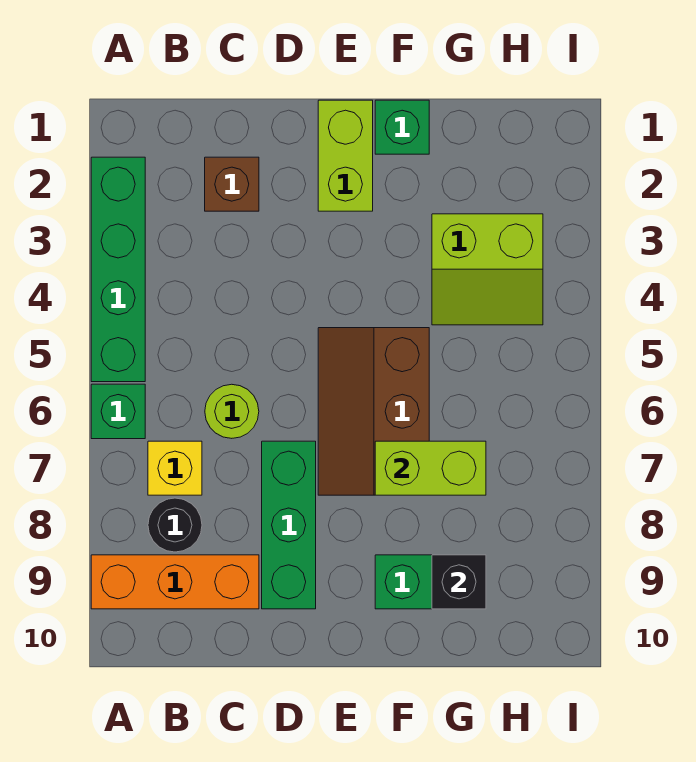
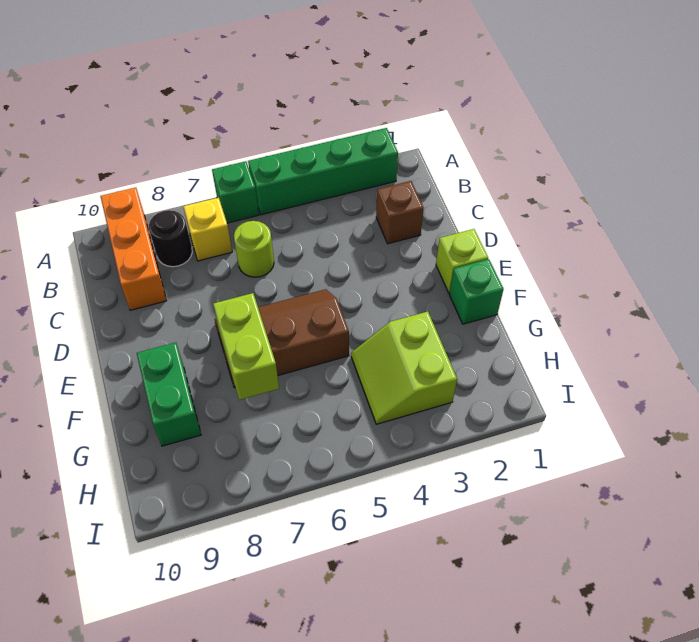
green brick D7:D9 level 1 -> none
lime brick E1:E2 level 1 -> lime brick E1 level 1
black brick G9 level 2 -> none

